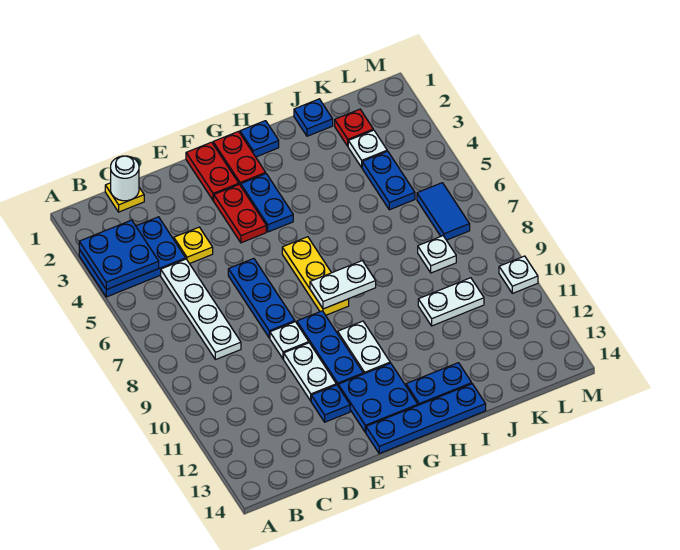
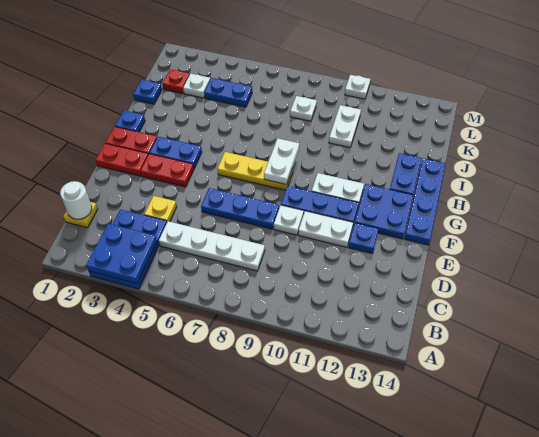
blue tile L6:L7 level 1 -> none

